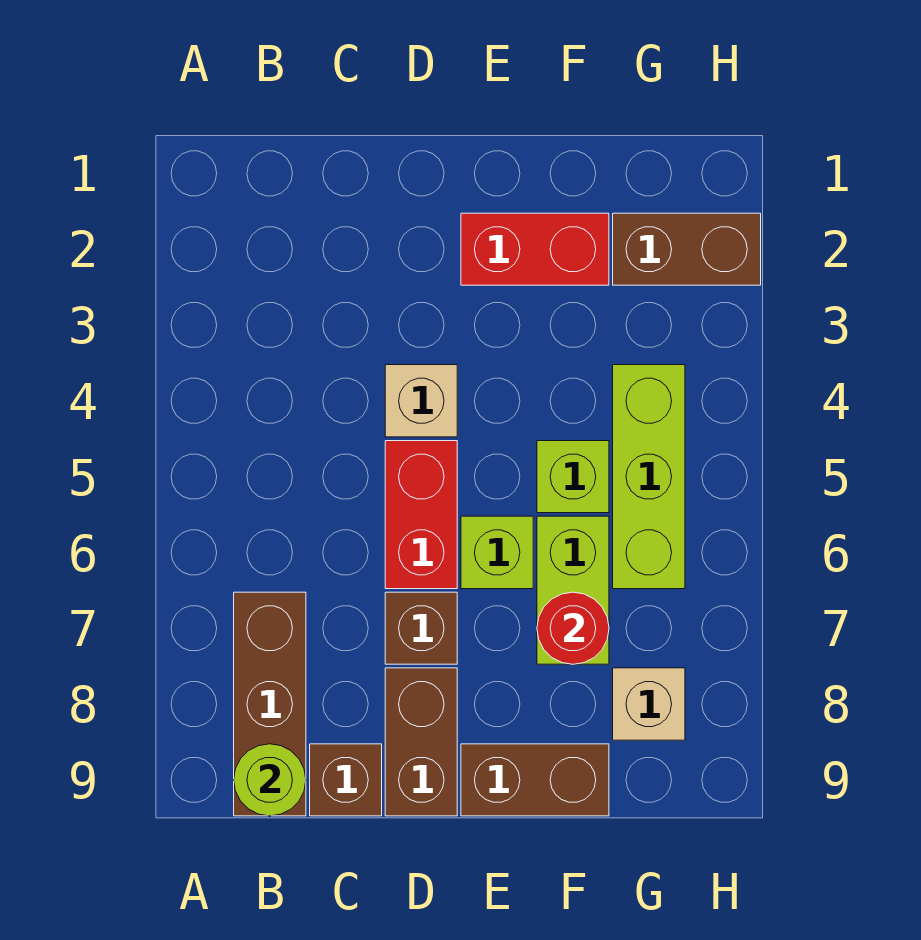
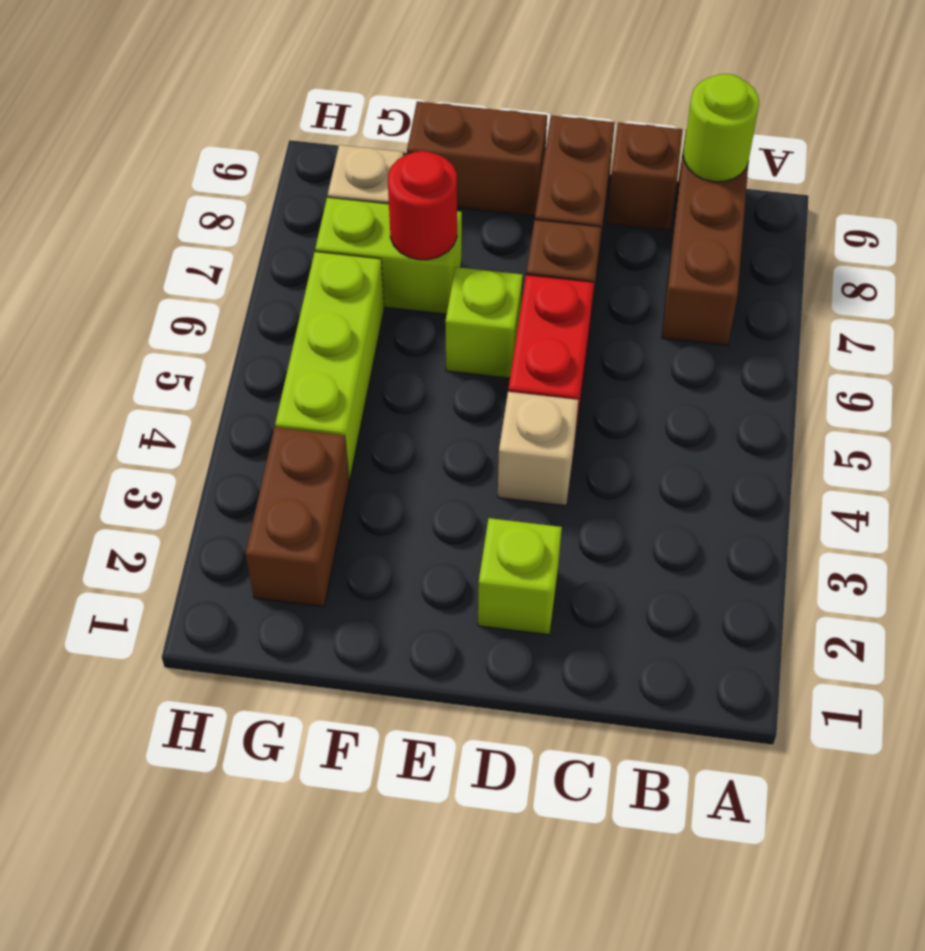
red brick E2:F2 level 1 -> none
lime brick F5 level 1 -> lime brick D2 level 1
lime brick F6:F7 level 1 -> lime brick F7:G7 level 1
brown brick G2:H2 level 1 -> brown brick G2:G3 level 1

